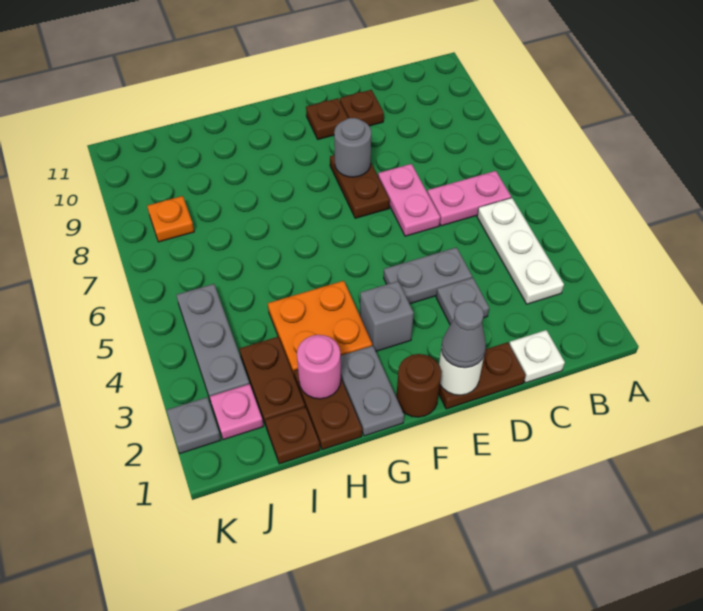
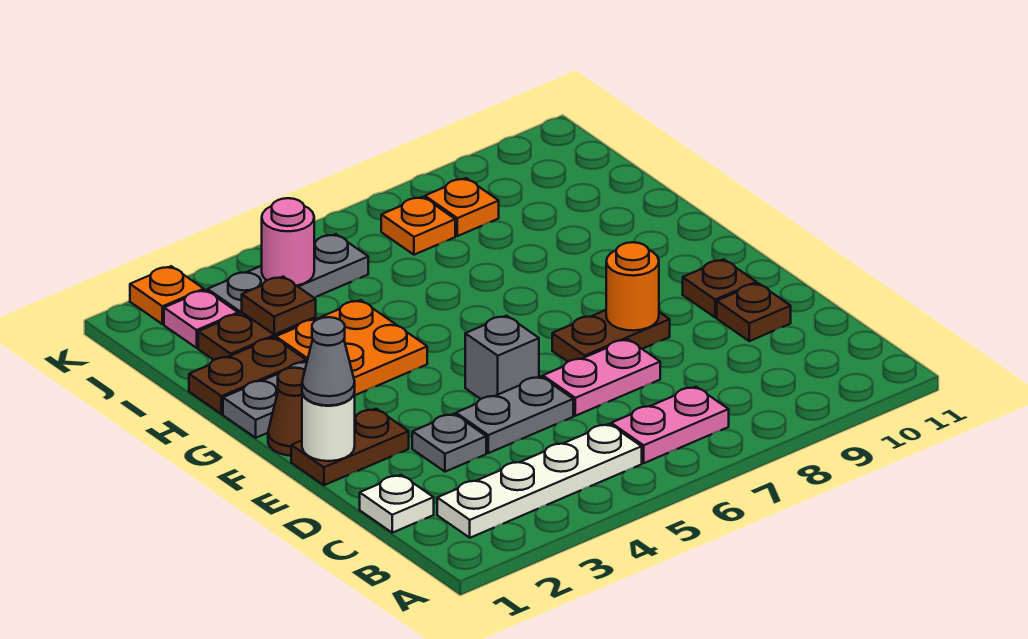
white plate B3:B5 level 1 -> white plate B2:B5 level 1
pink plate B6:C6 level 1 -> pink plate B6:B7 level 1
brown plate D1:E1 level 1 -> brown plate E1:E2 level 1
grey plate D4:E4 level 1 -> grey plate D4:D5 level 1
grey round brick E8 level 2 -> orange round brick E8 level 2
brown round brick F1 level 1 -> brown cone F1 level 1
grey brick F3 level 1 -> grey brick E5 level 1
pink round brick H2 level 2 -> pink round brick J4 level 2
brown plate I1 level 1 -> brown plate I3 level 2
none -> orange plate J7 level 1
grey plate K2 level 1 -> orange plate K2 level 1

